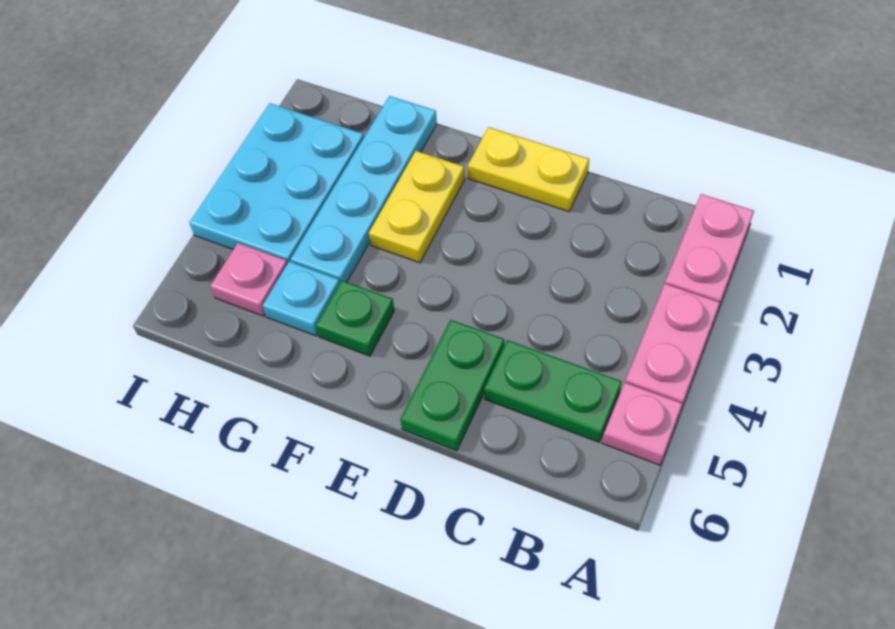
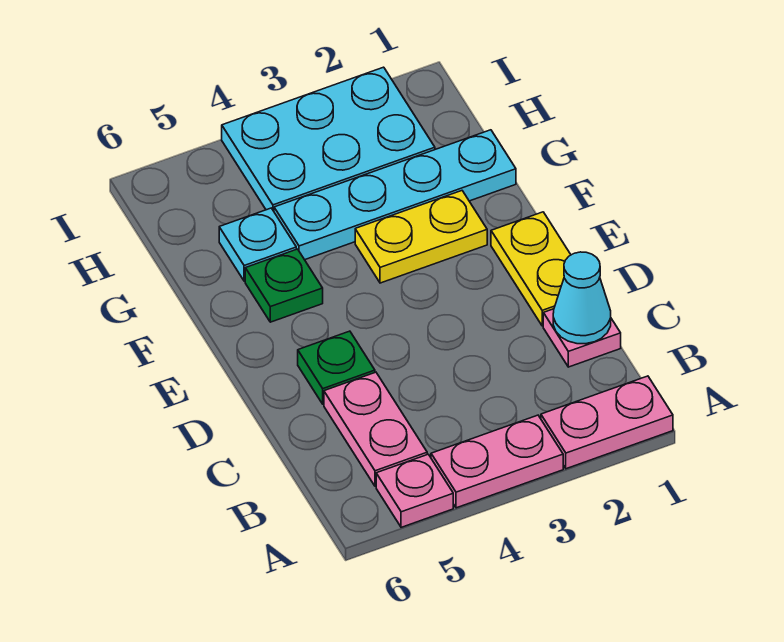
green plate B5:C5 level 1 -> pink plate B5:C5 level 1
none -> cyan cone C1 level 2
green plate D5:D6 level 1 -> green plate D5 level 1
pink plate H5 level 1 -> pink plate C1 level 1

